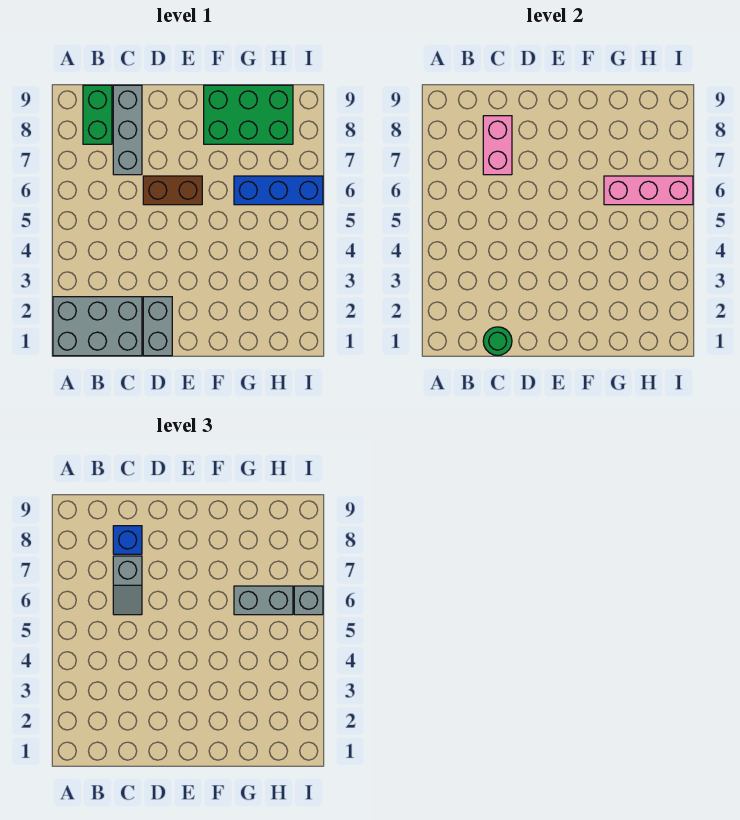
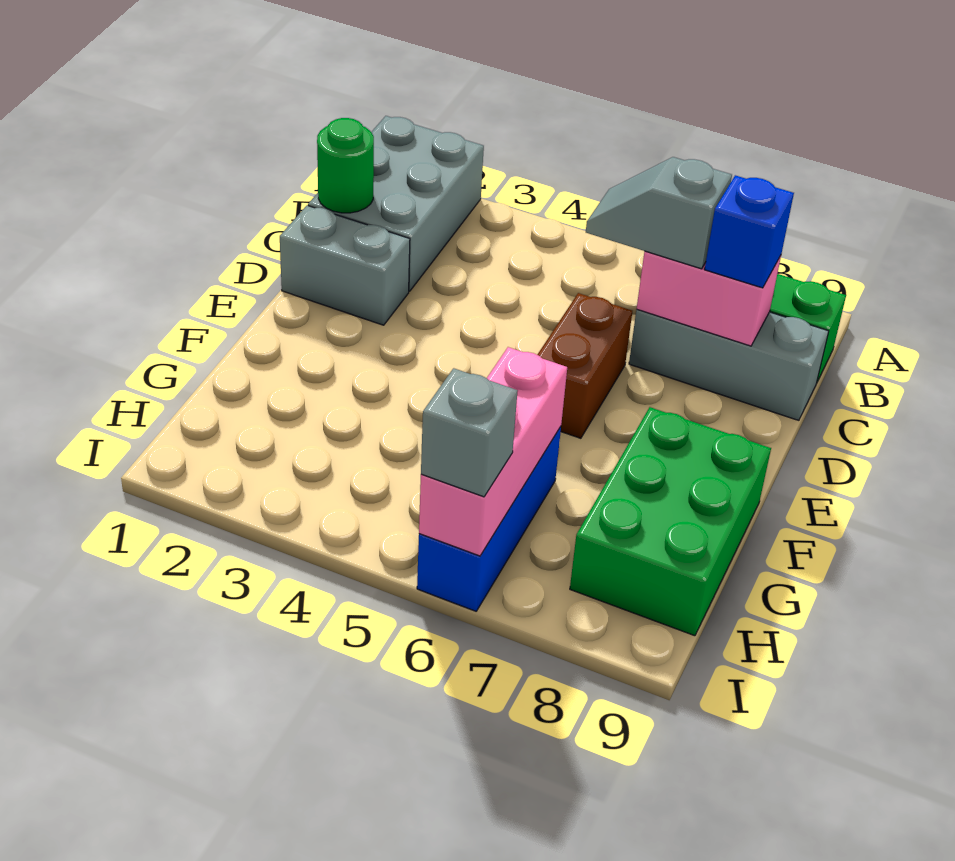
grey brick G6:H6 level 3 -> none

